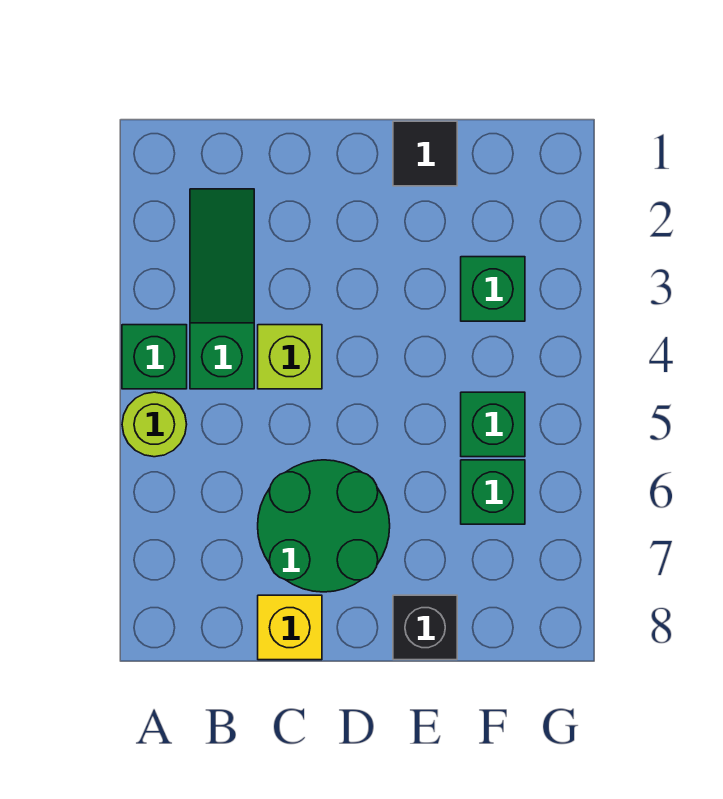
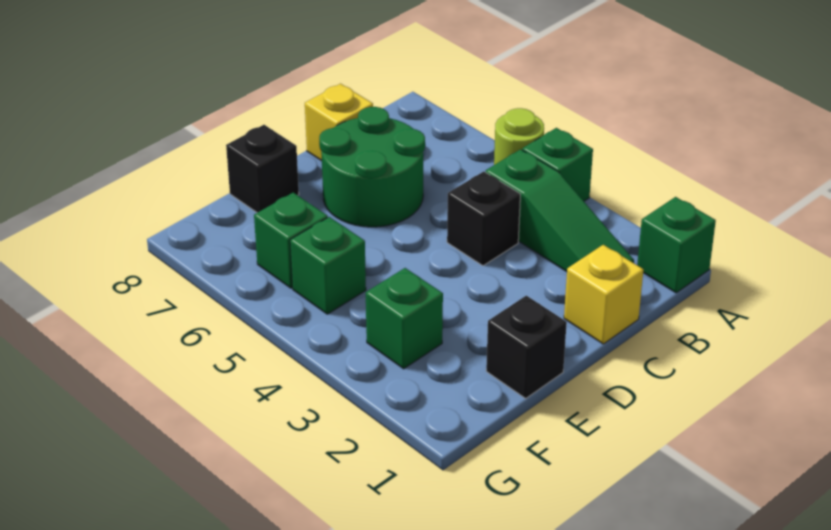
none -> green brick A1 level 1
none -> yellow brick C1 level 1
lime brick C4 level 1 -> black brick C4 level 1
black tile E1 level 1 -> black brick E1 level 1

